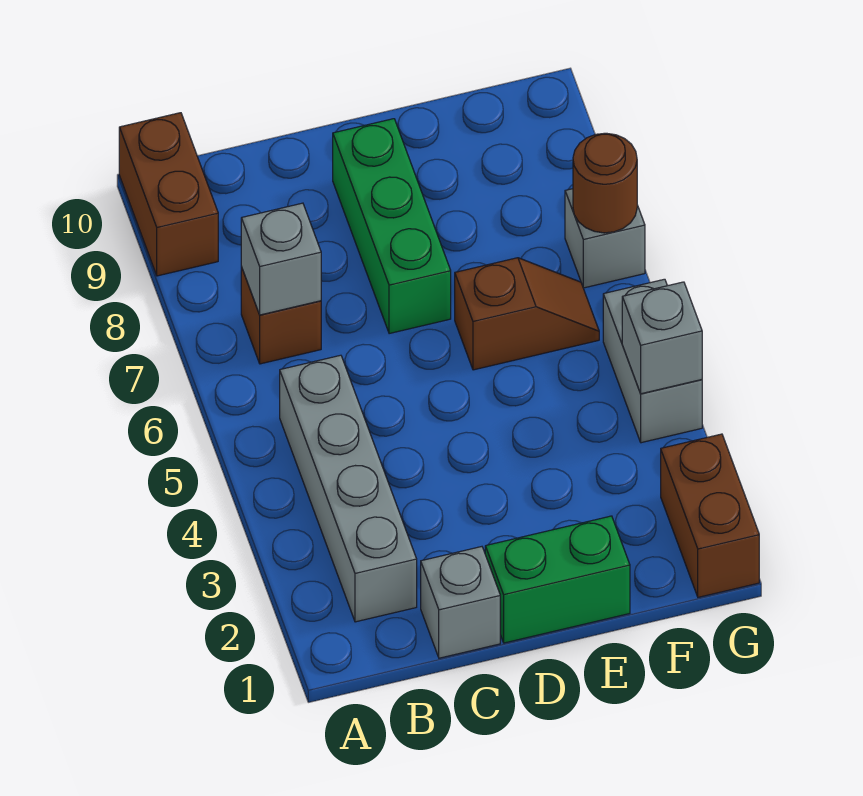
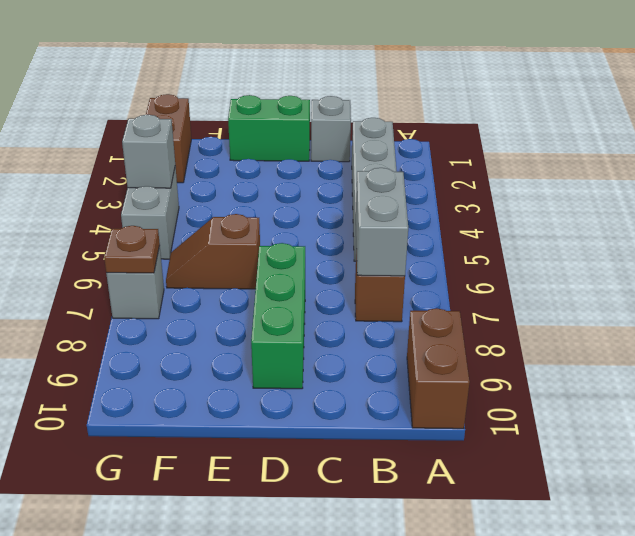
grey brick B7 level 2 -> grey brick B6:B7 level 2
brown round brick G7 level 2 -> brown plate G7 level 2

